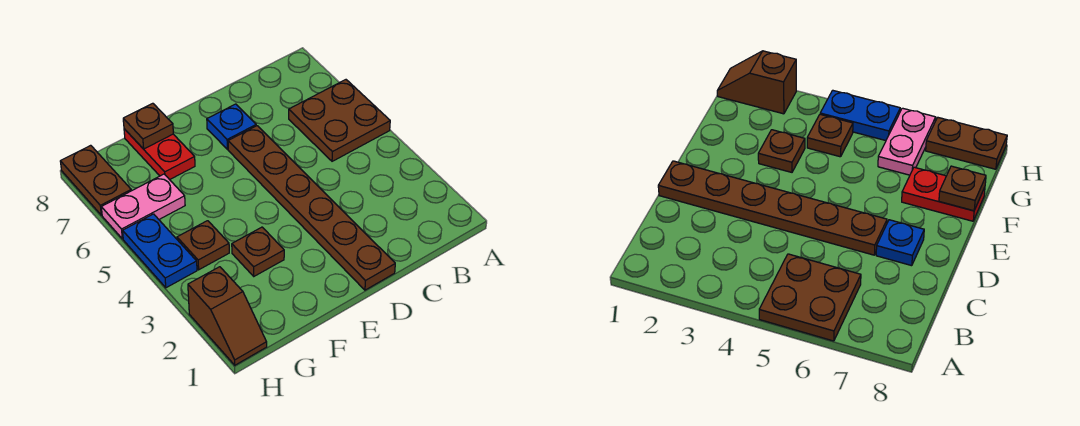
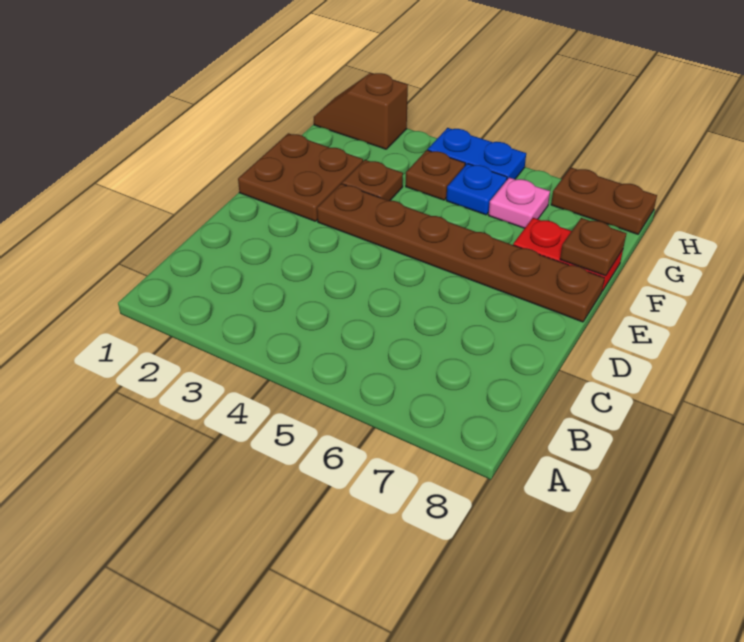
brown plate A5:B6 level 1 -> brown plate E1:F2 level 1
brown plate D1:D6 level 1 -> brown plate E3:E8 level 1
blue plate D7 level 1 -> blue plate G5 level 1
pink plate G6:H6 level 1 -> pink plate G6 level 1

